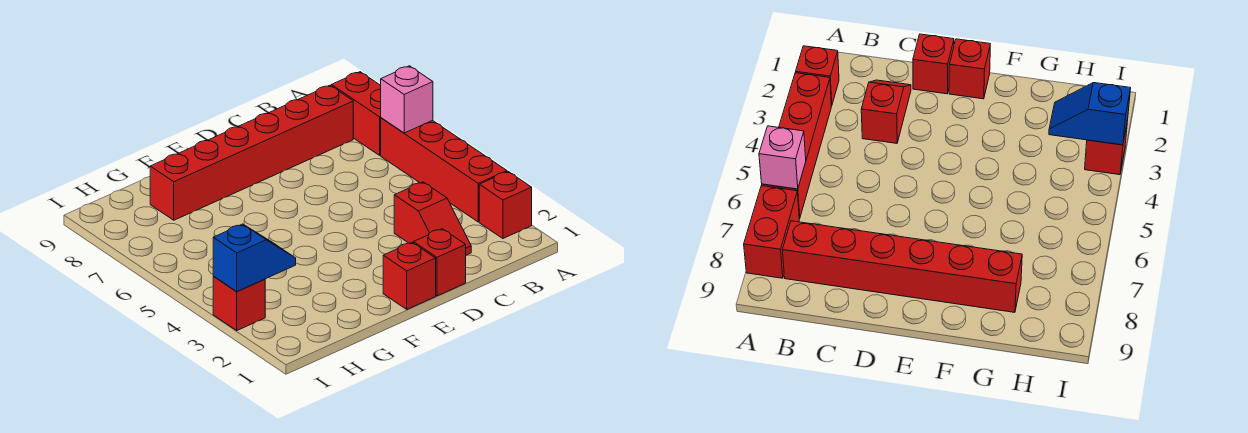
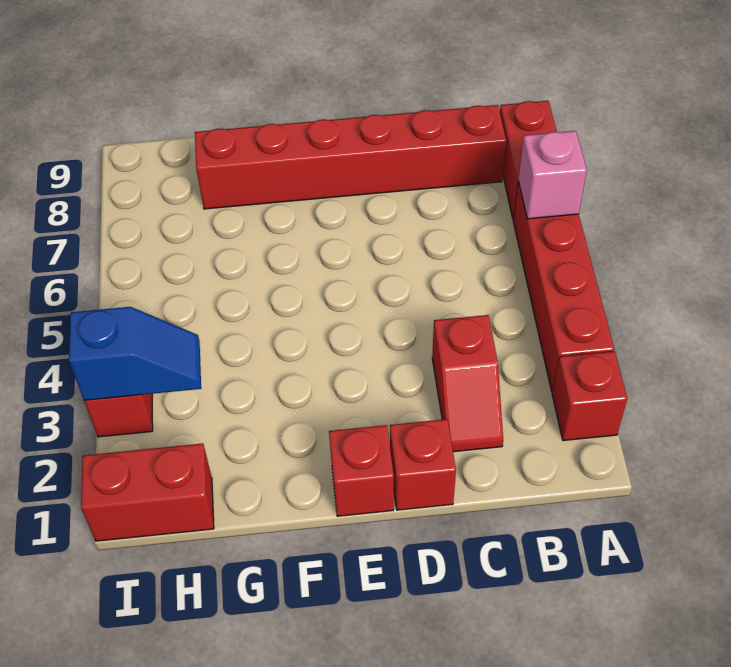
none -> red brick H1:I1 level 1

